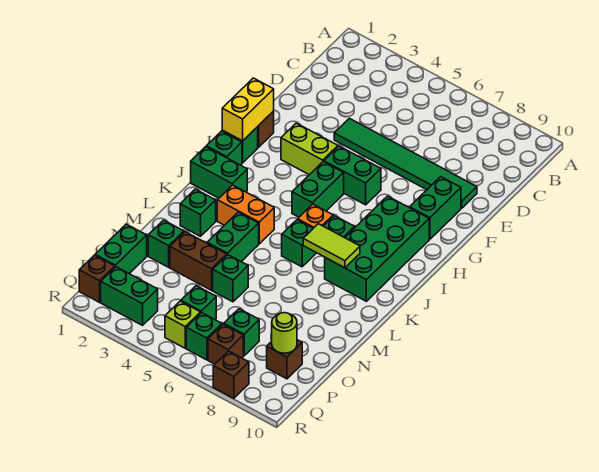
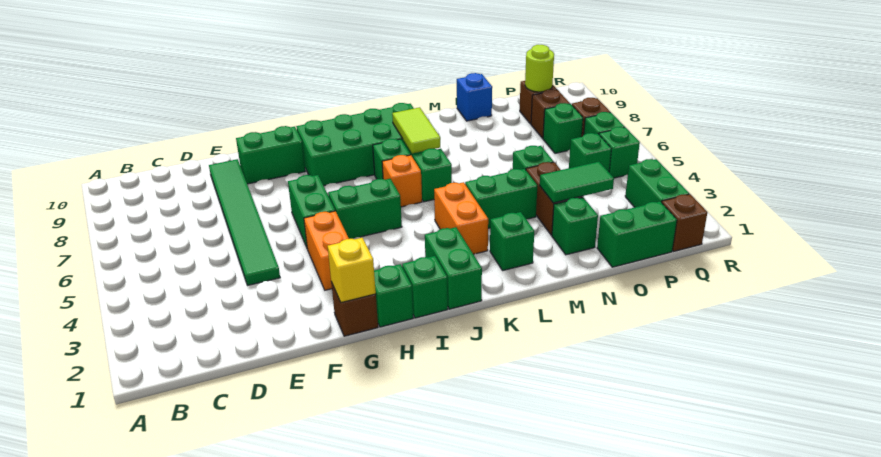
yellow brick G1:H1 level 2 -> yellow brick G1 level 2
lime brick G3:G4 level 1 -> orange brick G3:G4 level 1
none -> green tile N3:O3 level 2
none -> blue brick N10 level 1
lime brick Q5 level 1 -> green brick Q5 level 1
brown brick R8 level 1 -> brown brick P8 level 1

